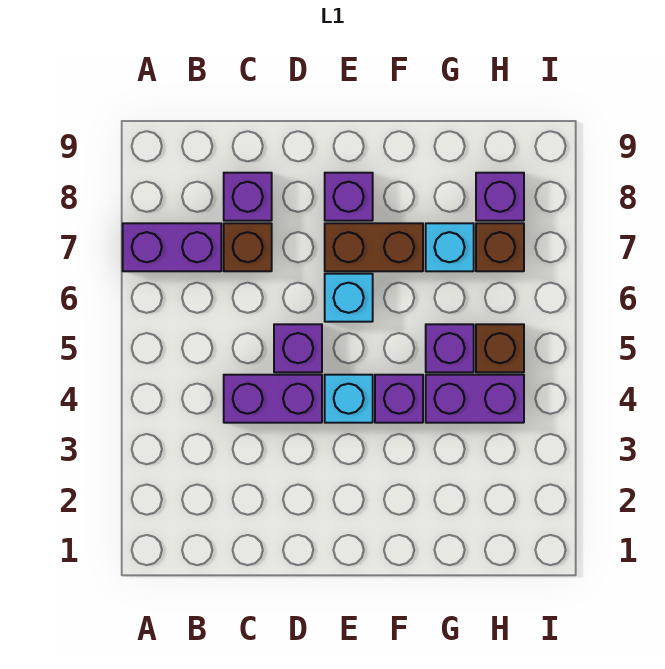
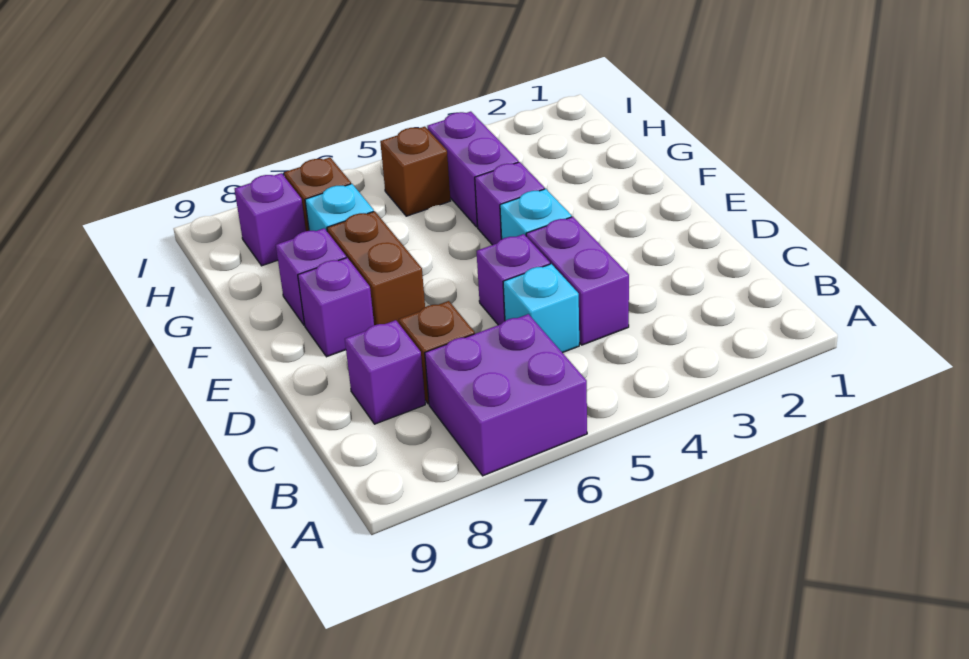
purple brick A7:B7 level 1 -> purple brick A6:B7 level 1
cyan brick E6 level 1 -> cyan brick C5 level 1
purple brick G5 level 1 -> purple brick F8 level 1

